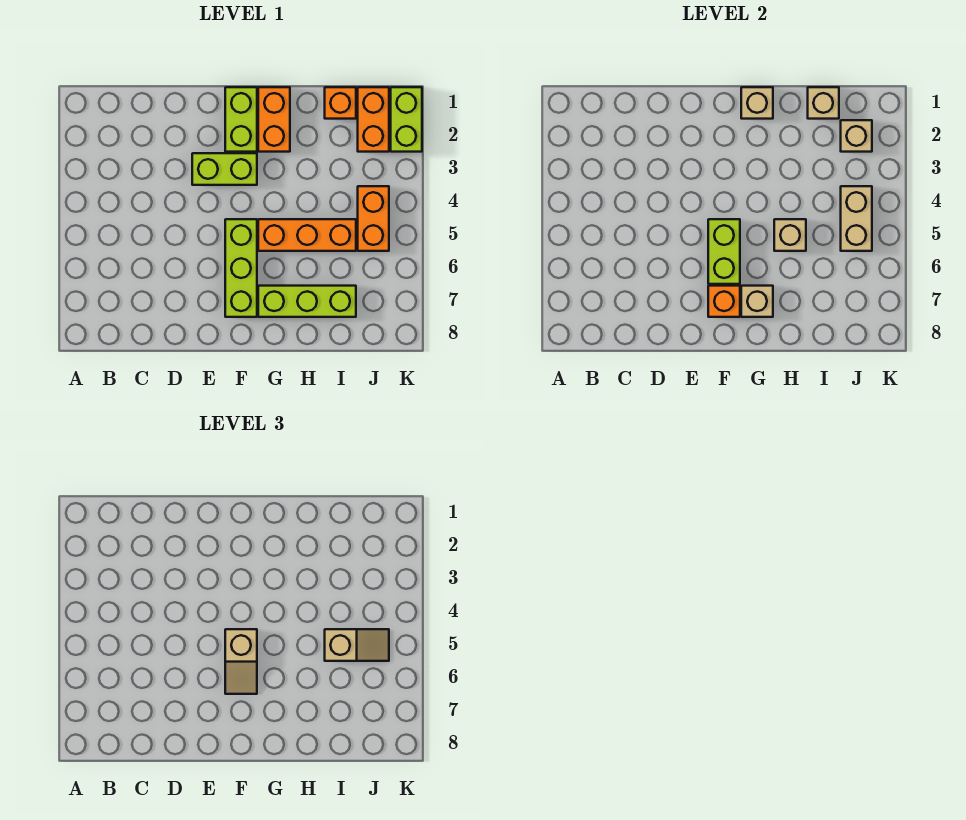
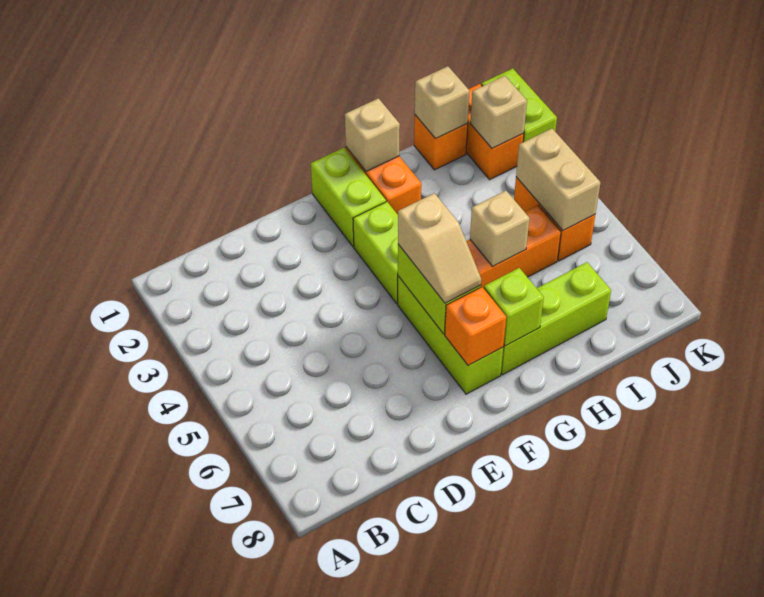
lime brick E3:F3 level 1 -> lime brick F3:F4 level 1
tan brick G7 level 2 -> lime brick G7 level 2
tan slope I5:J5 level 3 top I -> none

